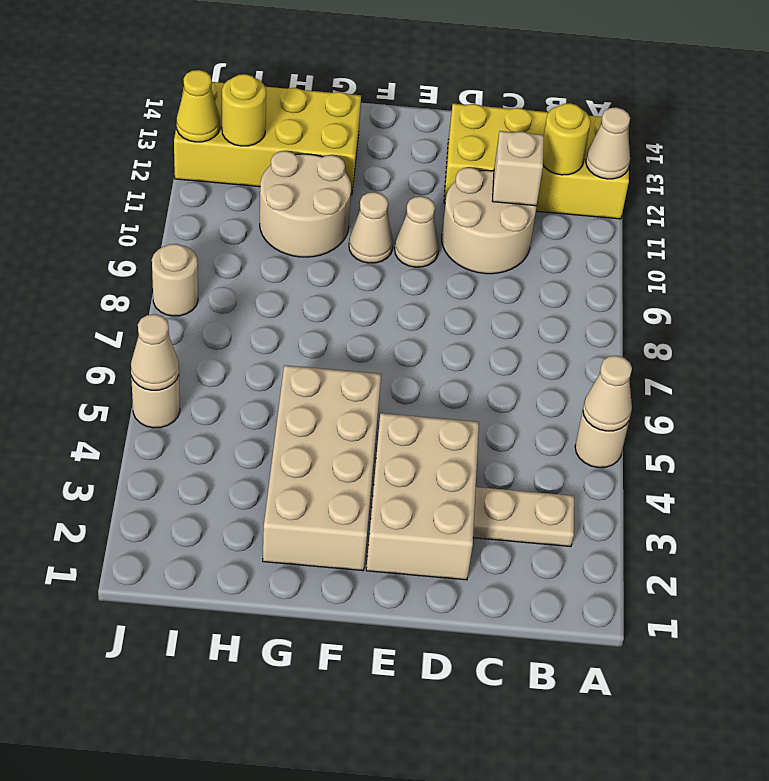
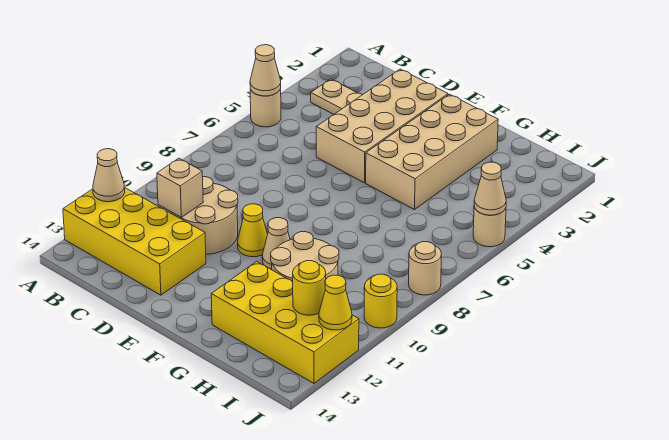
yellow round brick B12 level 2 -> yellow round brick J10 level 1
tan brick D2:E4 level 1 -> tan brick D2:E5 level 1
tan cone E10 level 1 -> yellow cone E10 level 1

